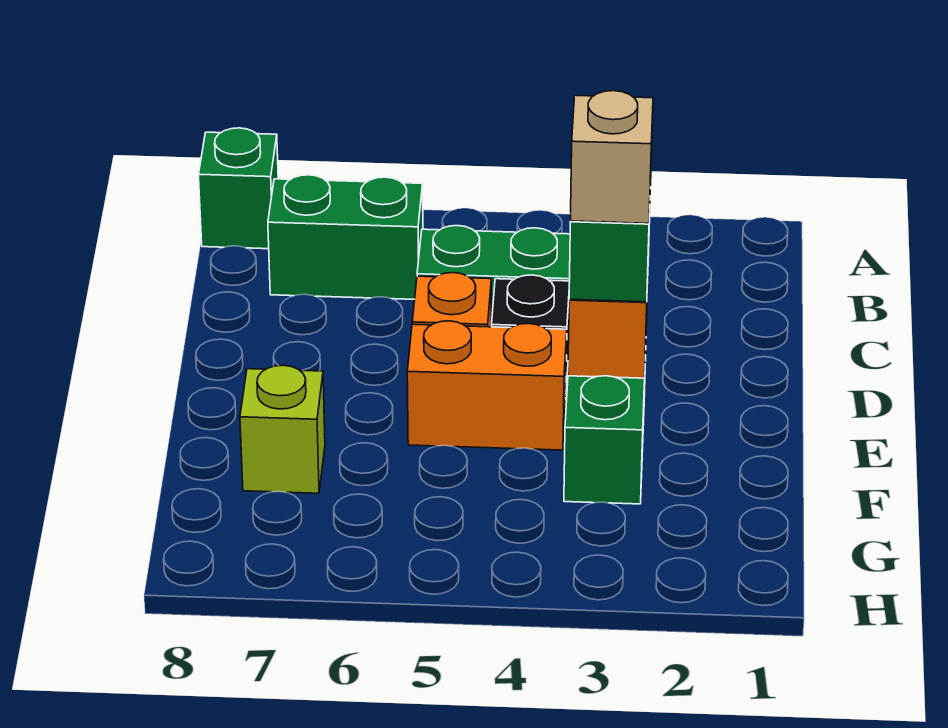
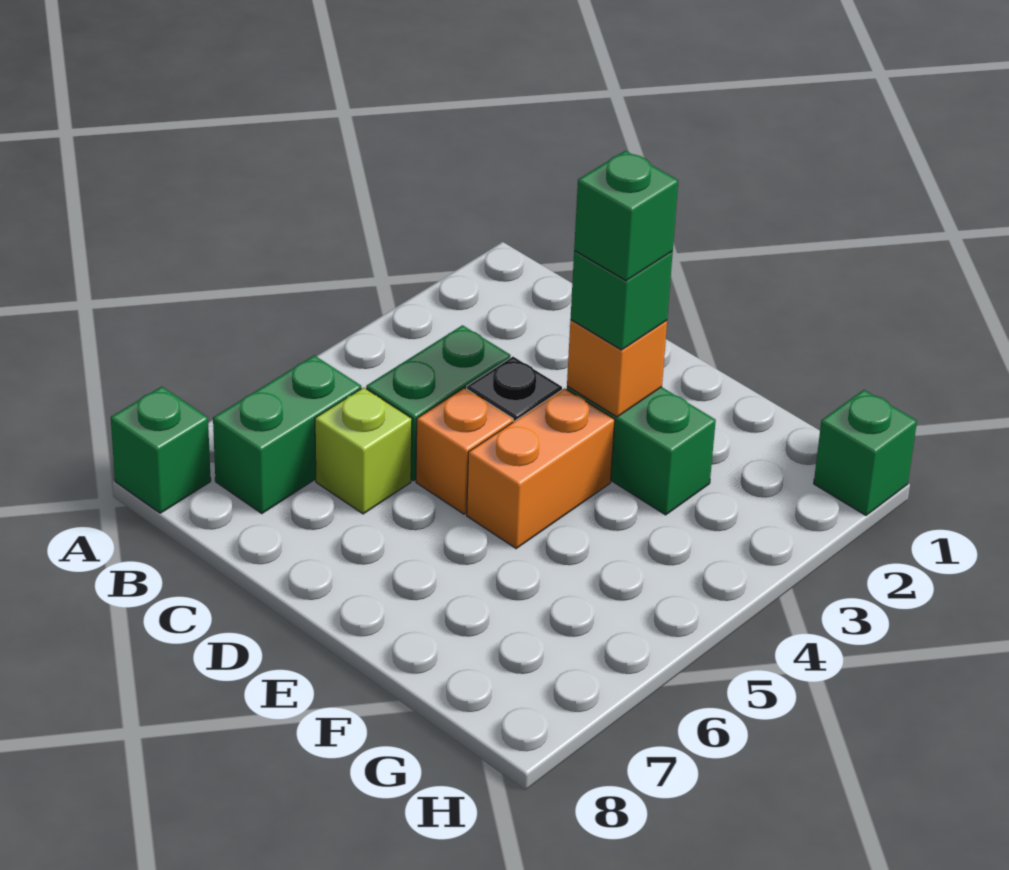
tan brick E3 level 4 -> green brick E3 level 4
lime brick F7 level 1 -> lime brick C6 level 1
none -> green brick H1 level 1

